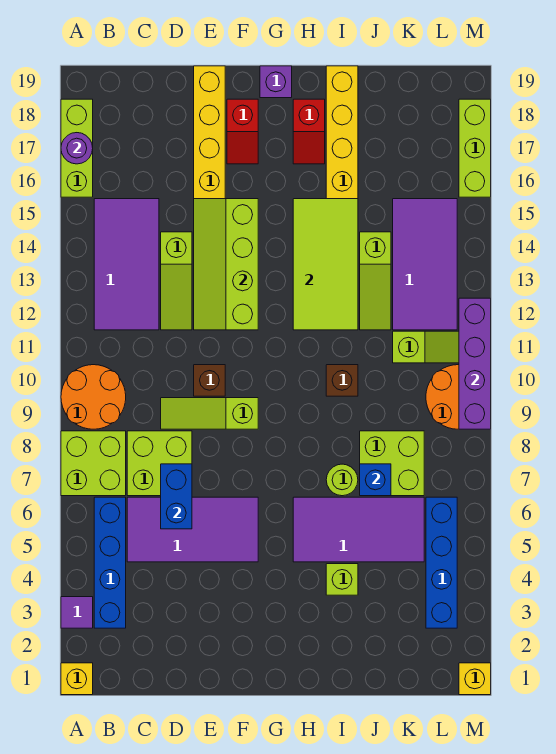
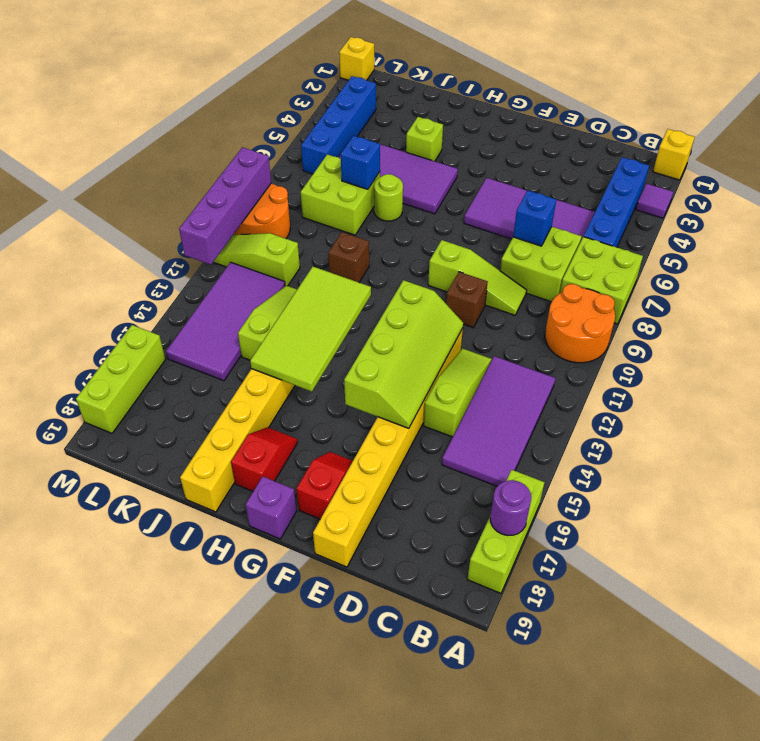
blue brick D6:D7 level 2 -> blue brick D7 level 2

